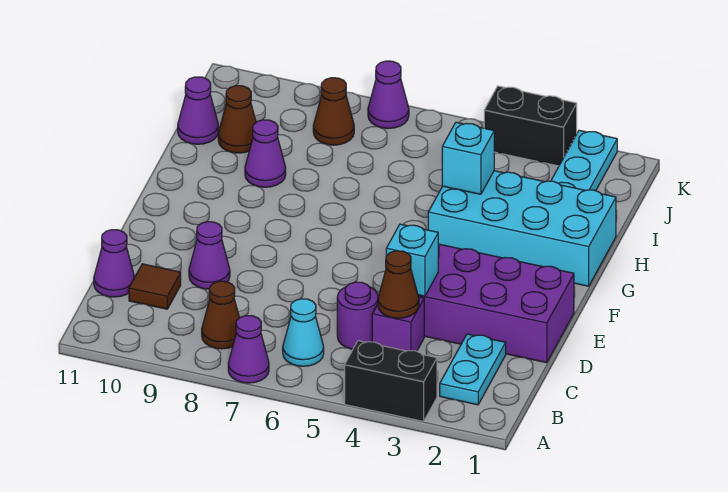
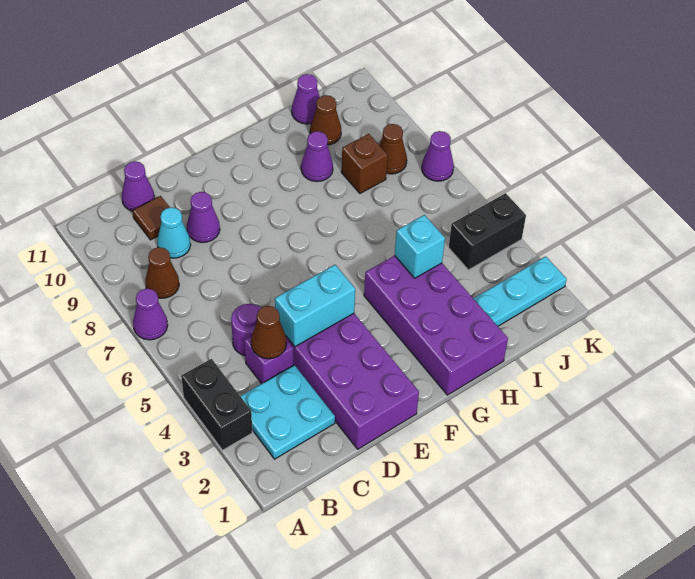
cyan plate B2:C2 level 1 -> cyan plate B2:C3 level 1
cyan cone B6 level 1 -> cyan cone C9 level 1
cyan brick D4 level 2 -> cyan brick D4:E4 level 2
cyan brick G1:H4 level 1 -> purple brick G1:H4 level 1
none -> brown brick I8 level 1
black brick K3:K4 level 1 -> black brick J4:K4 level 1

